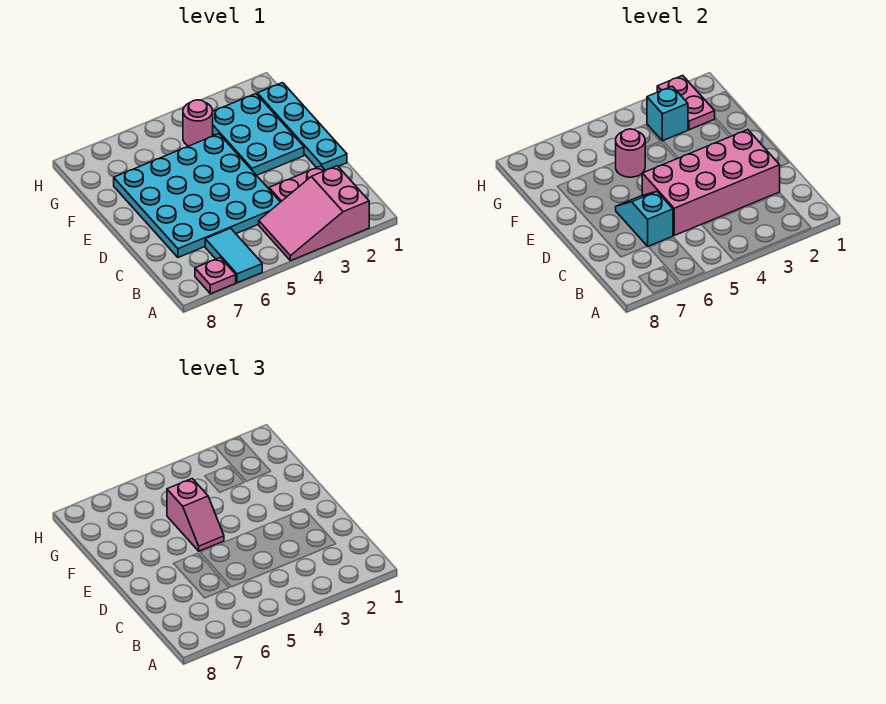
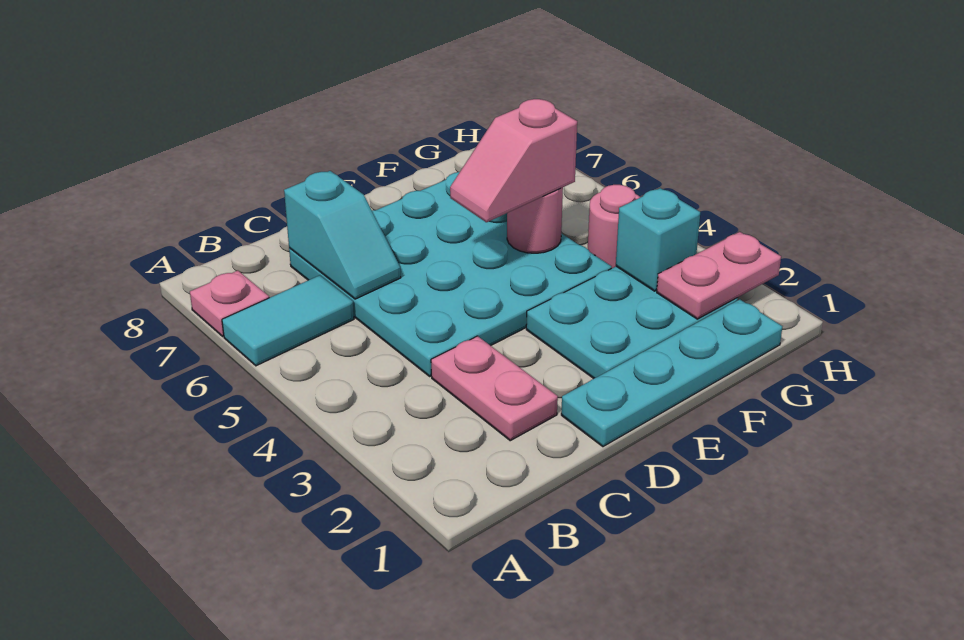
pink slope A2:B4 level 1 top 2 -> none
pink brick C2:D5 level 2 -> none
cyan slope C6:D6 level 2 top C -> cyan slope C6:C7 level 2 top 7

